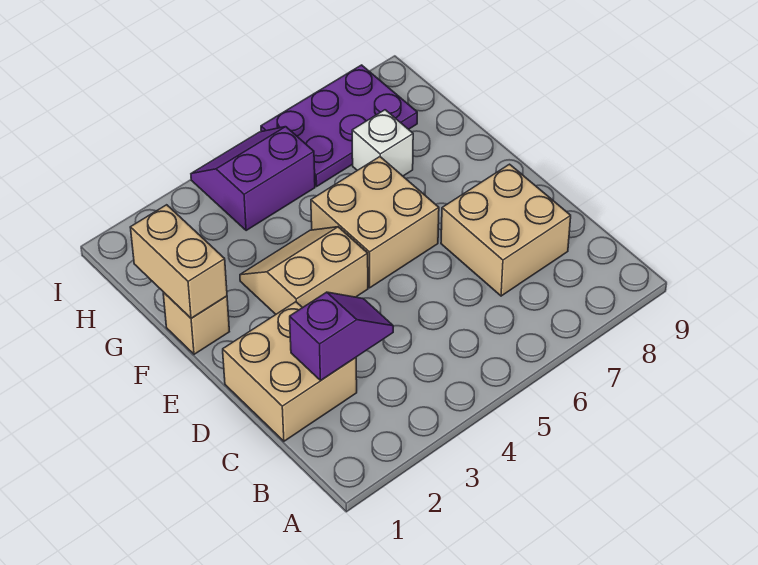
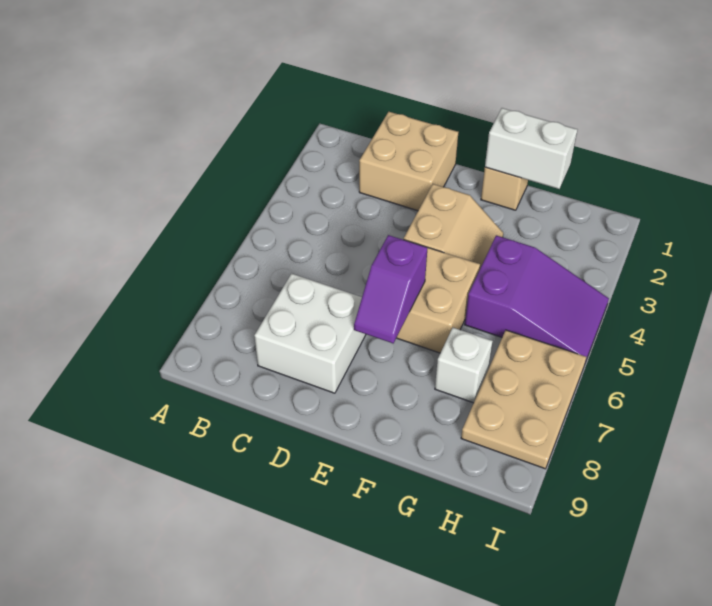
purple slope C2:C3 level 2 top 2 -> purple slope E6:E7 level 2 top 6
tan brick C7:D8 level 1 -> white brick C7:D8 level 1
tan brick F1:G1 level 2 -> white brick F1:G1 level 2
purple slope H4:I5 level 1 top H -> purple slope G4:I5 level 1 top G
purple plate H6:I8 level 1 -> tan plate H6:I8 level 1

